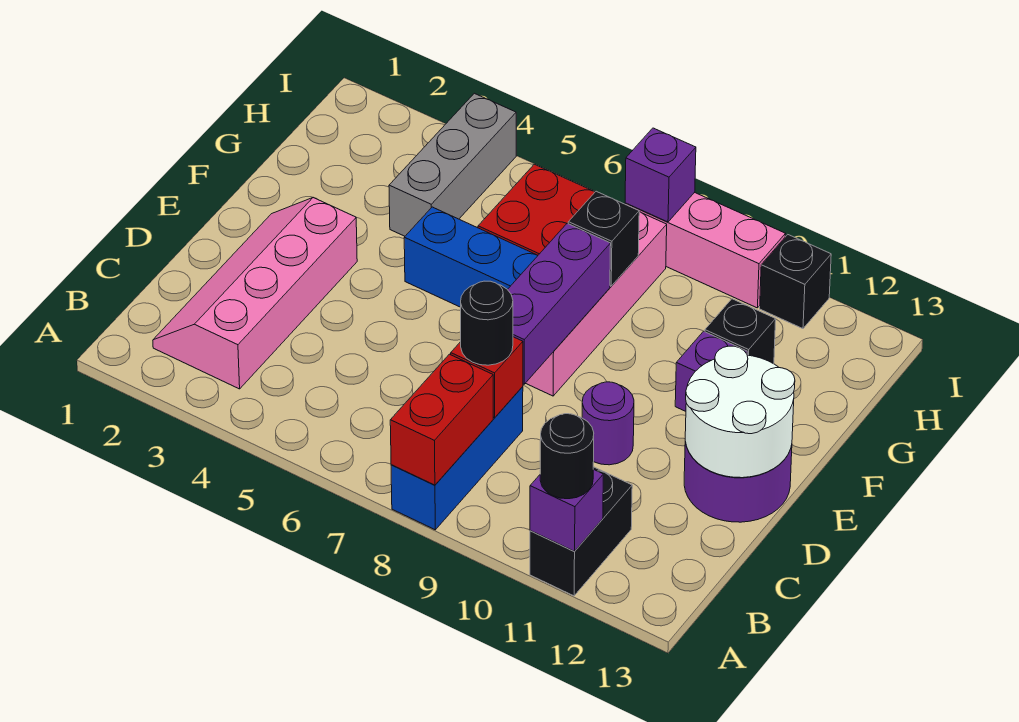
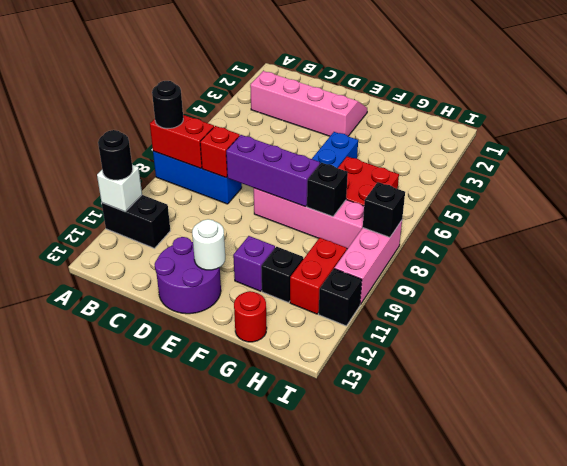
purple brick A11 level 2 -> white brick A11 level 2
black round brick C8 level 3 -> black round brick A8 level 3
purple round brick D10 level 1 -> none
white round brick D12:E13 level 2 -> white round brick E12 level 2
grey brick G4:I4 level 1 -> none
none -> red round brick G13 level 1
none -> red brick H10:H11 level 1
purple brick I8 level 2 -> black brick I8 level 2

